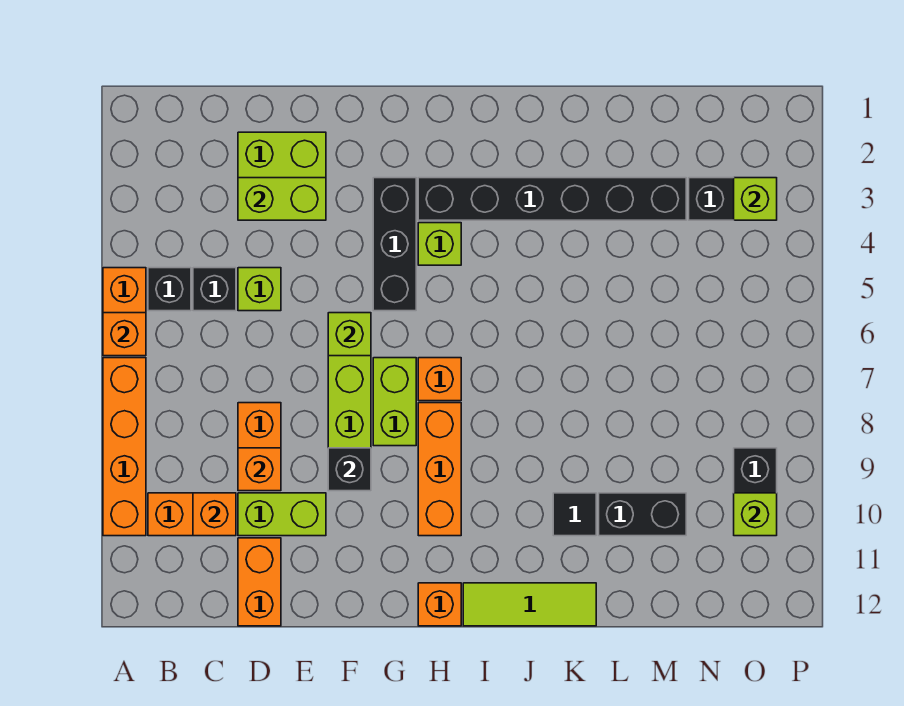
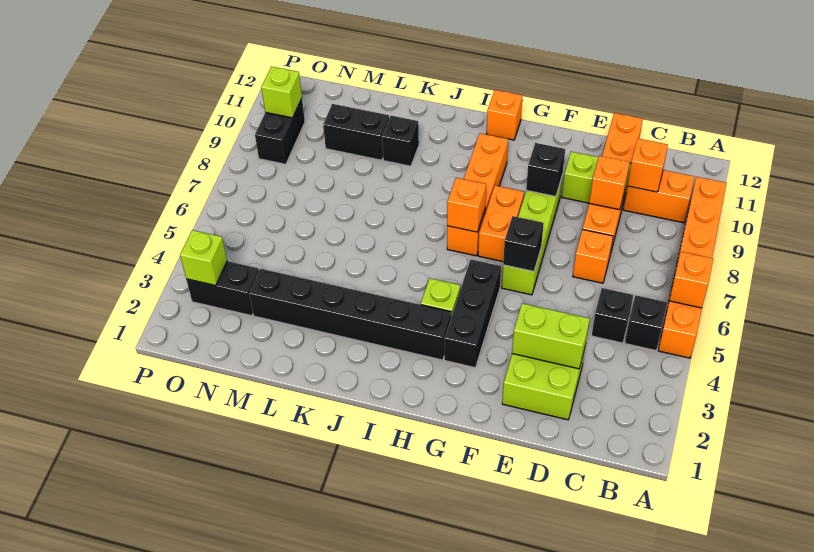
lime brick D5 level 1 -> none
none -> orange brick D7 level 1
lime brick F6 level 2 -> black brick F6 level 2
lime brick G7:G8 level 1 -> orange brick G7:G8 level 1
none -> orange brick H7 level 2
lime tile I12:K12 level 1 -> none
black tile K10 level 1 -> black brick K10 level 1

